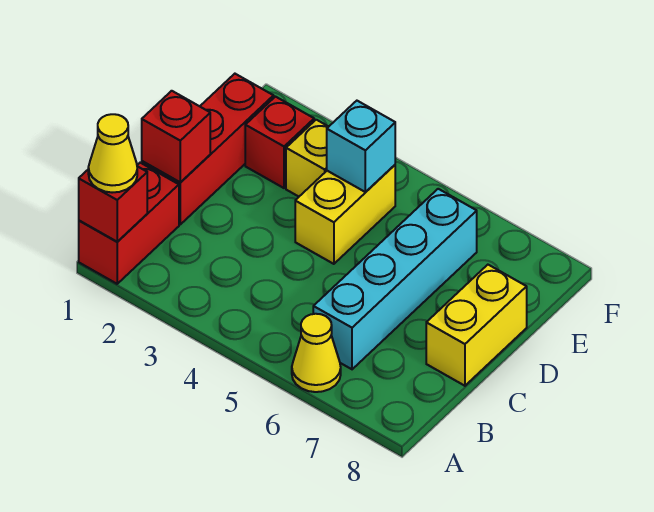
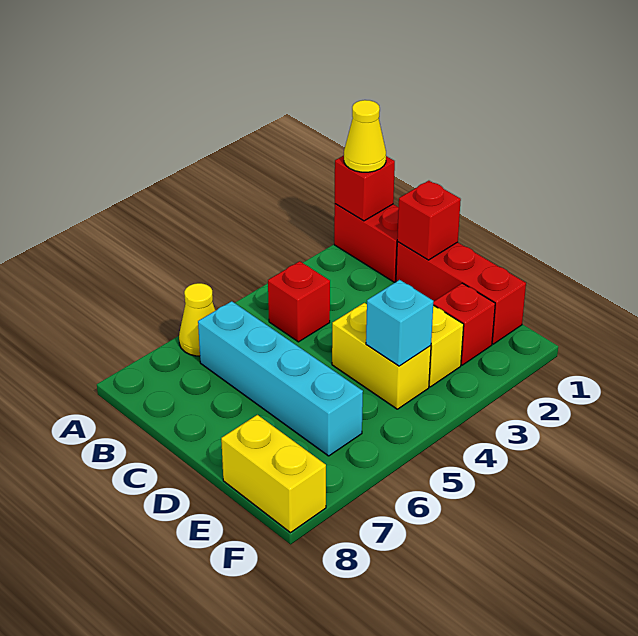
none -> red brick B4 level 1
yellow brick C8:D8 level 1 -> yellow brick E8:F8 level 1

